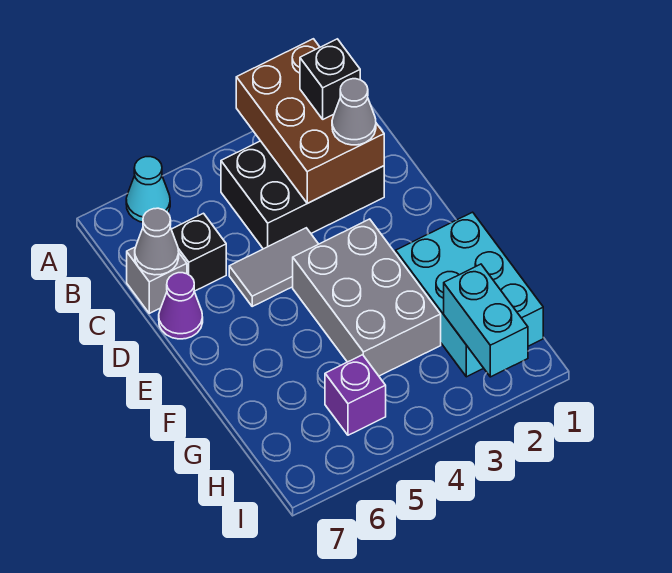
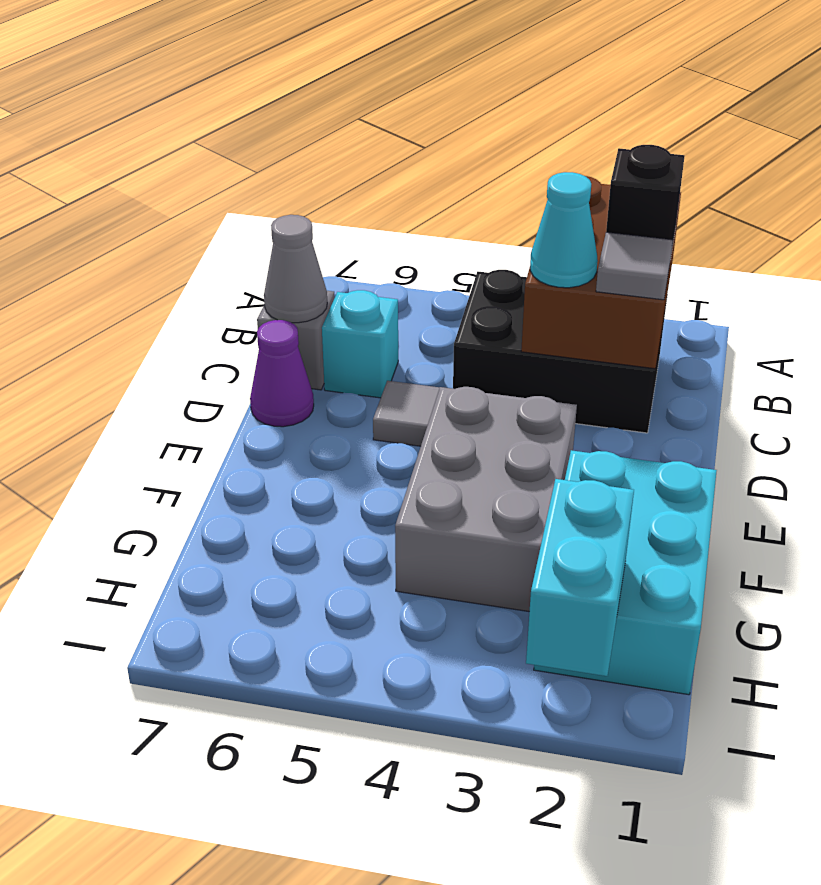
cyan cone A6 level 1 -> cyan cone C3 level 3
grey cone C2 level 3 -> grey tile C2 level 3
black brick C6 level 1 -> cyan brick C6 level 1
purple brick H5 level 1 -> none

